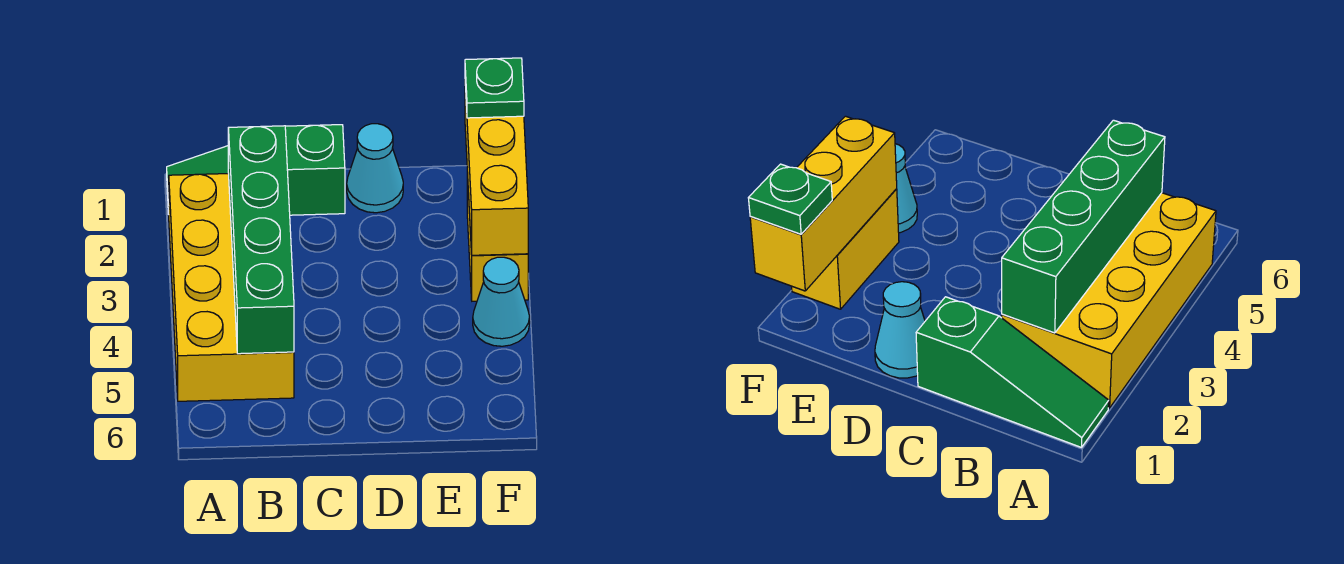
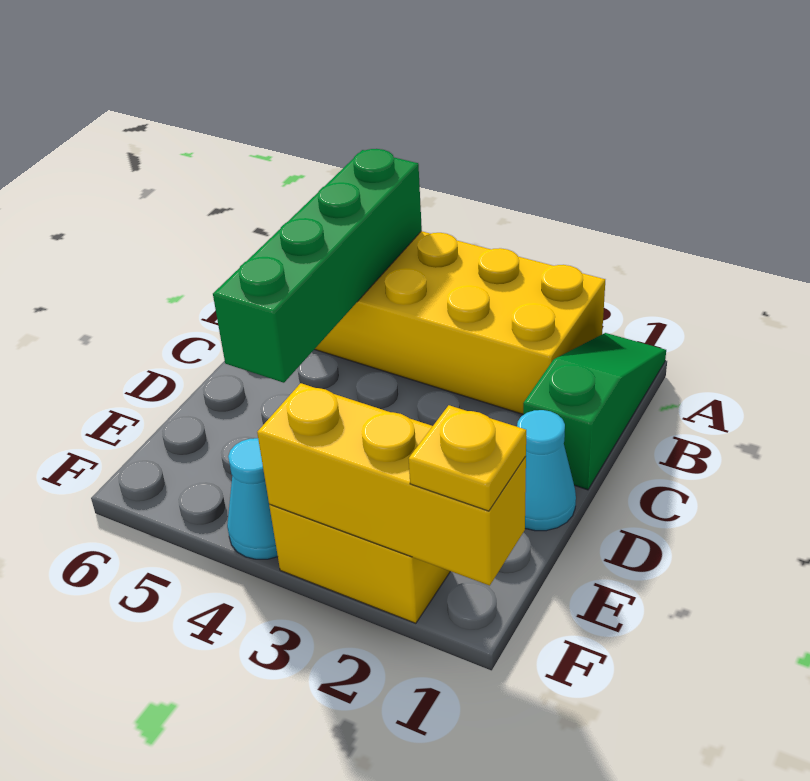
green brick B2:B5 level 2 -> green brick A5:D5 level 2
green plate F1 level 3 -> yellow plate F1 level 3

